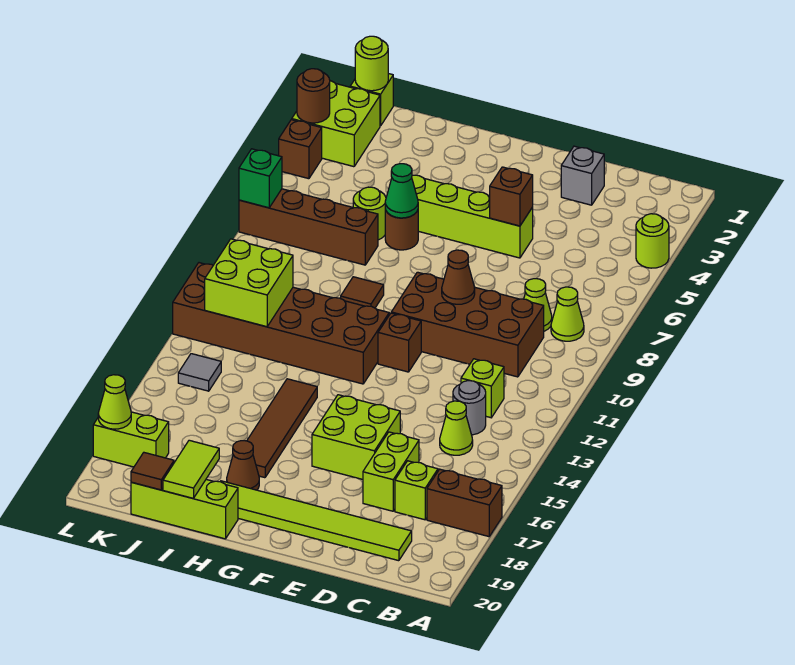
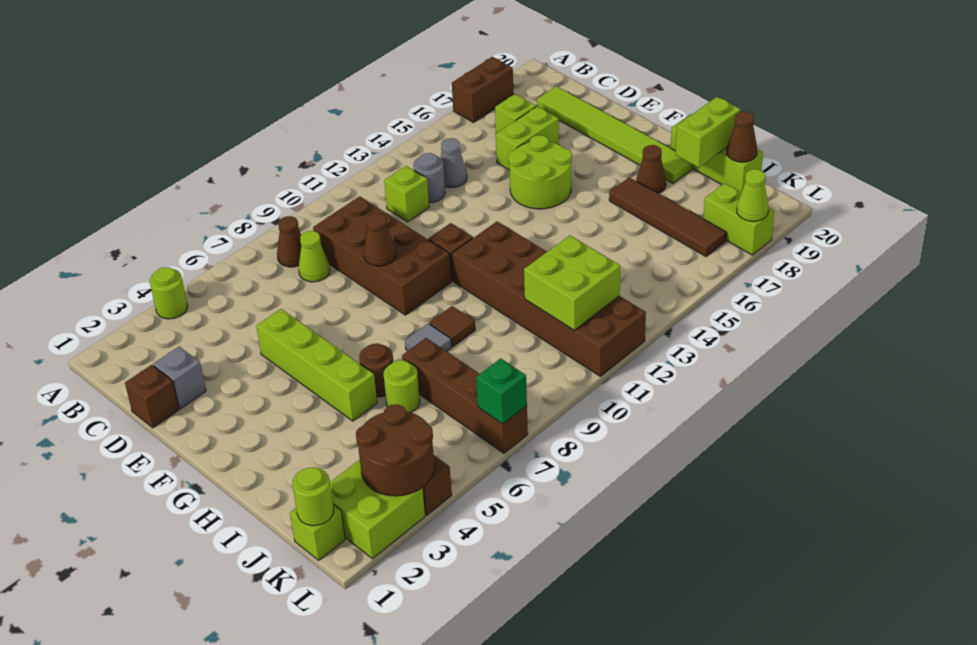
brown brick A17:B17 level 1 -> brown brick A17:A18 level 1
lime cone B8 level 1 -> brown cone B8 level 1
lime cone C14 level 1 -> grey cone C14 level 1
brown brick E5 level 2 -> brown brick D1 level 1
lime brick E15:F16 level 1 -> lime round brick E15:F16 level 1
green cone H6 level 2 -> none
brown tile H14:H17 level 1 -> brown tile H17:K17 level 1
lime tile I19:I20 level 2 -> lime brick I19:I20 level 2
brown tile J20 level 2 -> brown cone J20 level 2
grey tile K14 level 1 -> grey tile H8 level 1
brown round brick L3 level 2 -> brown round brick K3:L4 level 2

